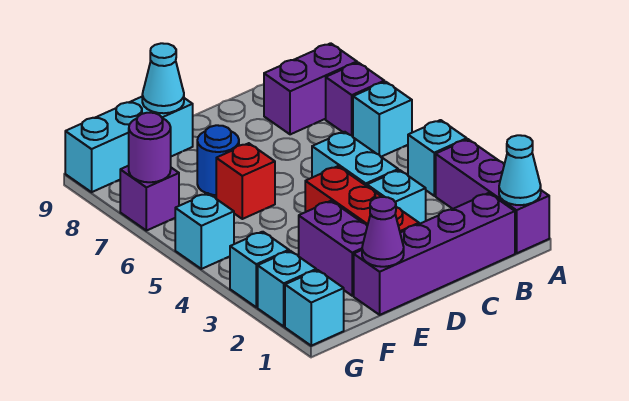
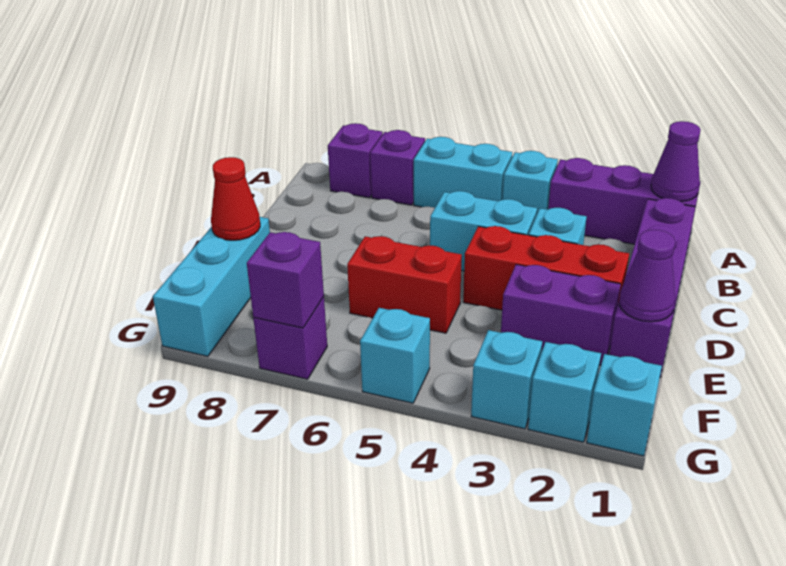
cyan cone A1 level 2 -> purple cone A1 level 2
cyan brick A6 level 1 -> cyan brick A5:A6 level 1
purple brick A8:B8 level 1 -> purple brick A8 level 1
red brick E6 level 1 -> red brick E5:E6 level 1
blue round brick E7 level 1 -> none
cyan cone E9 level 2 -> red cone E9 level 2
purple round brick G7 level 2 -> purple brick G7 level 2

